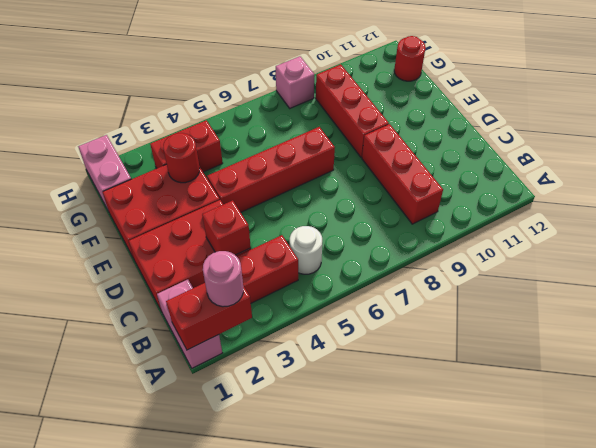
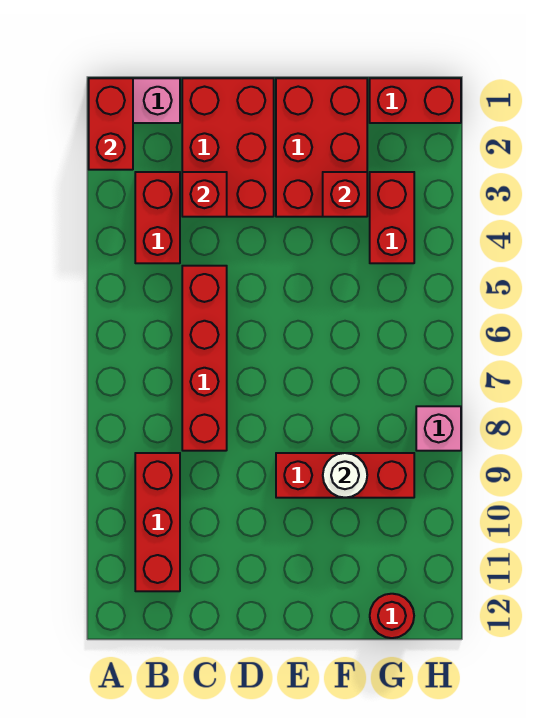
pink round brick A2 level 3 -> none
white round brick B5 level 1 -> white round brick F9 level 2
red brick B9:D9 level 1 -> red brick B9:B11 level 1
red brick E4:E7 level 1 -> red brick C5:C8 level 1
red round brick F3 level 2 -> red brick F3 level 2
pink brick G1:H1 level 1 -> red brick G1:H1 level 1

